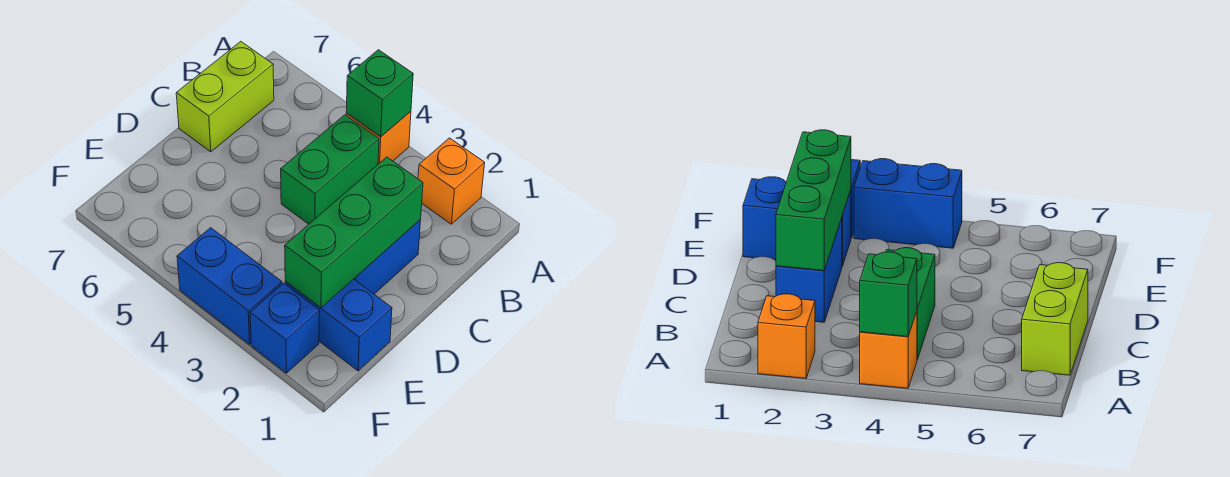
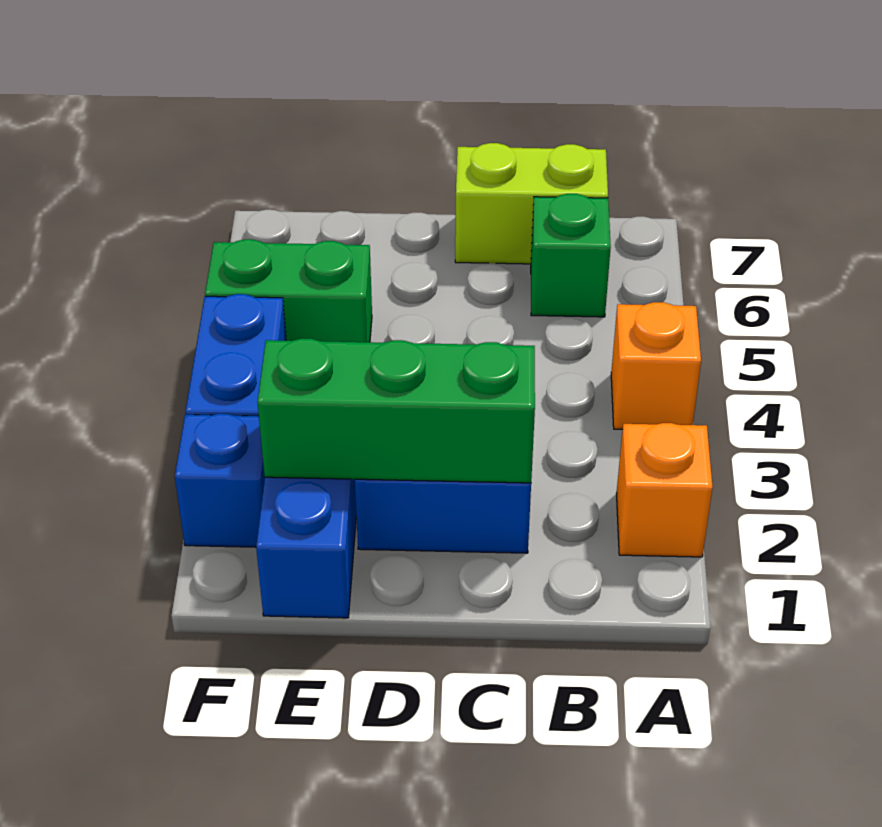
green brick A4 level 2 -> green brick B6 level 1
green brick B4:C4 level 1 -> green brick E5:F5 level 1

